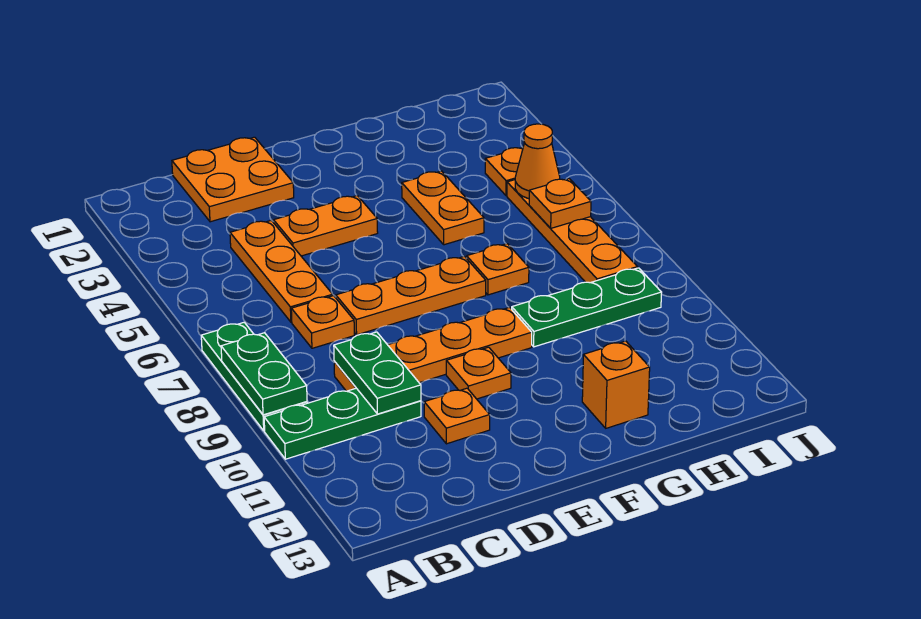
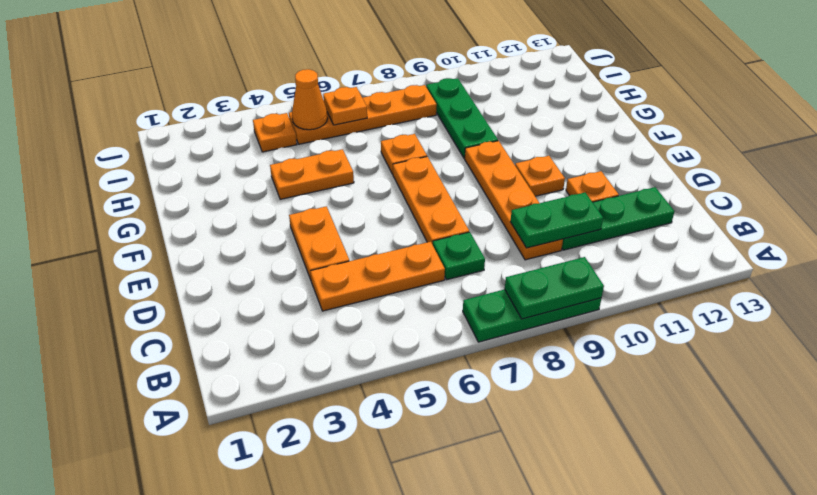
green plate A10:C10 level 1 -> green plate C10:C12 level 1
orange plate C1:D2 level 1 -> none
orange plate C7 level 1 -> green plate C7 level 1
orange brick G12 level 1 -> none

